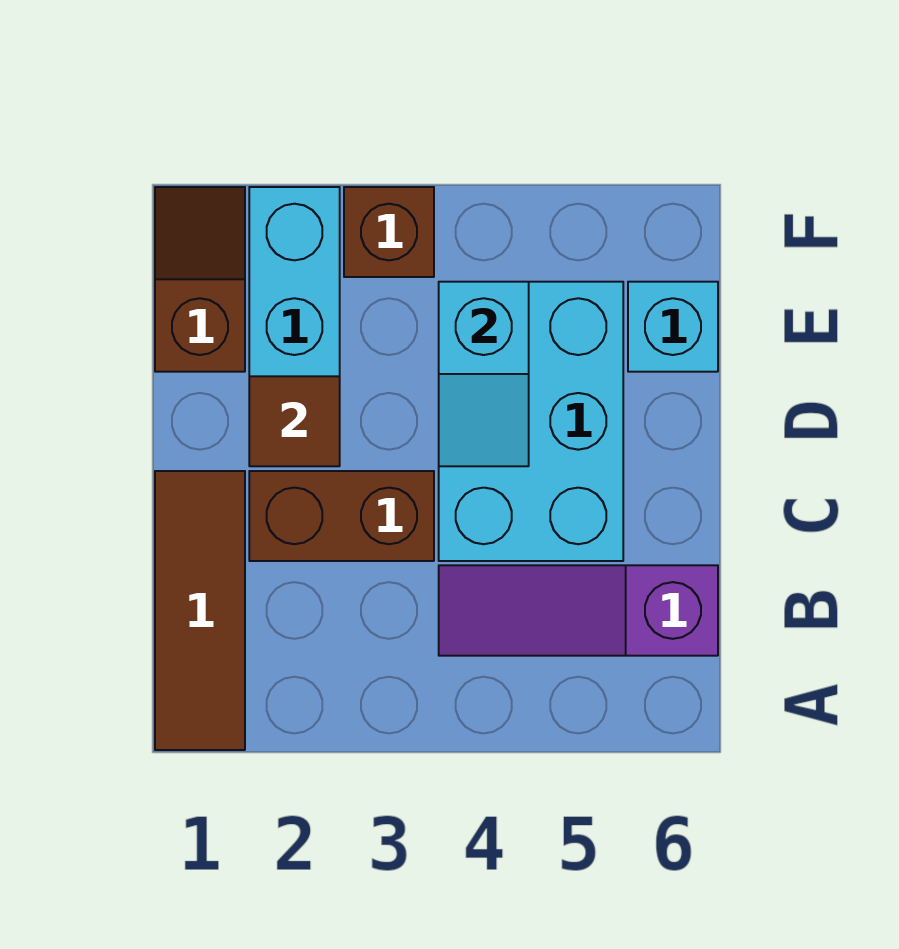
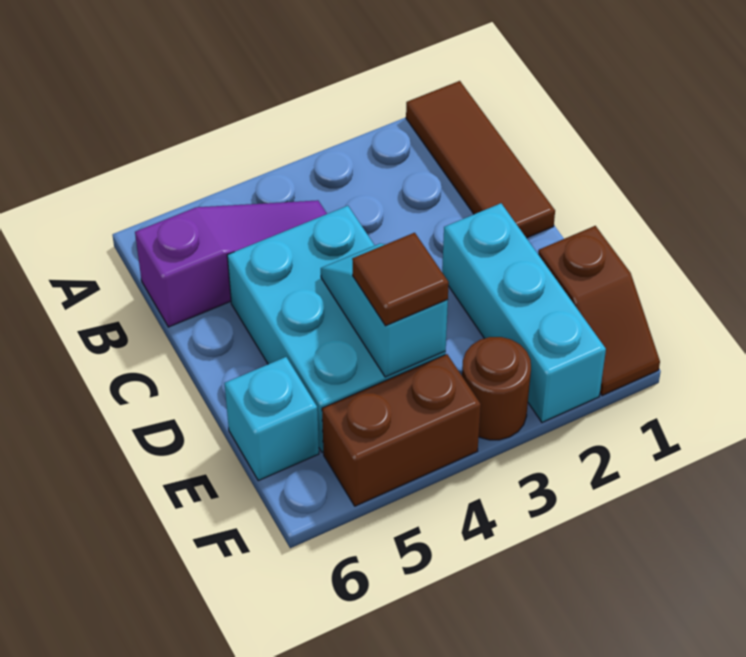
brown brick C2:C3 level 1 -> brown brick F4:F5 level 1
brown tile D2 level 2 -> brown tile E4 level 3
brown brick F3 level 1 -> brown round brick F3 level 1

